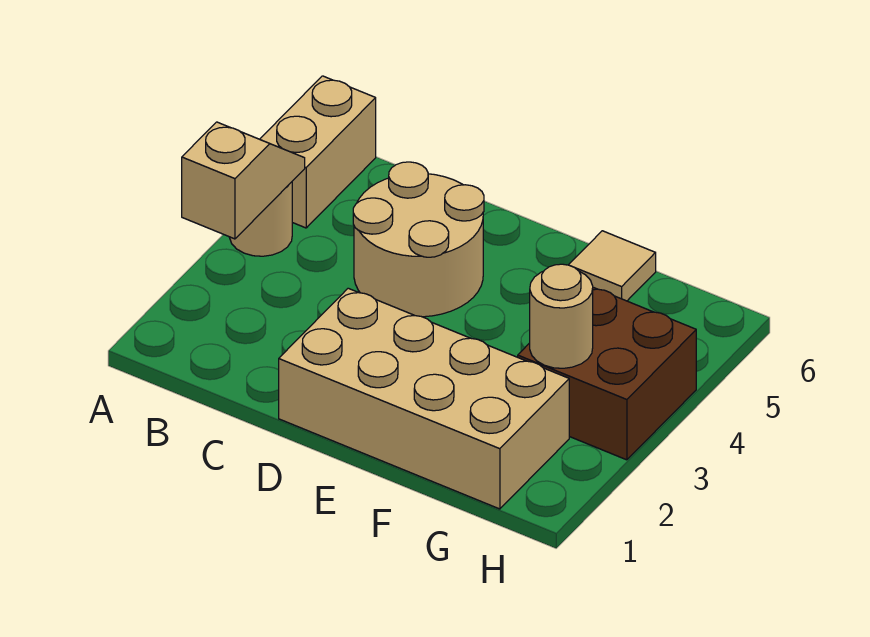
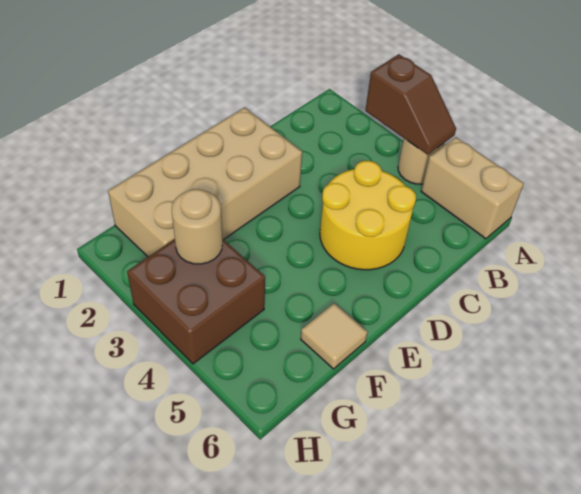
tan slope A3:A4 level 2 top 3 -> brown slope A3:A4 level 2 top 3
tan round brick C4:D5 level 1 -> yellow round brick C4:D5 level 1

